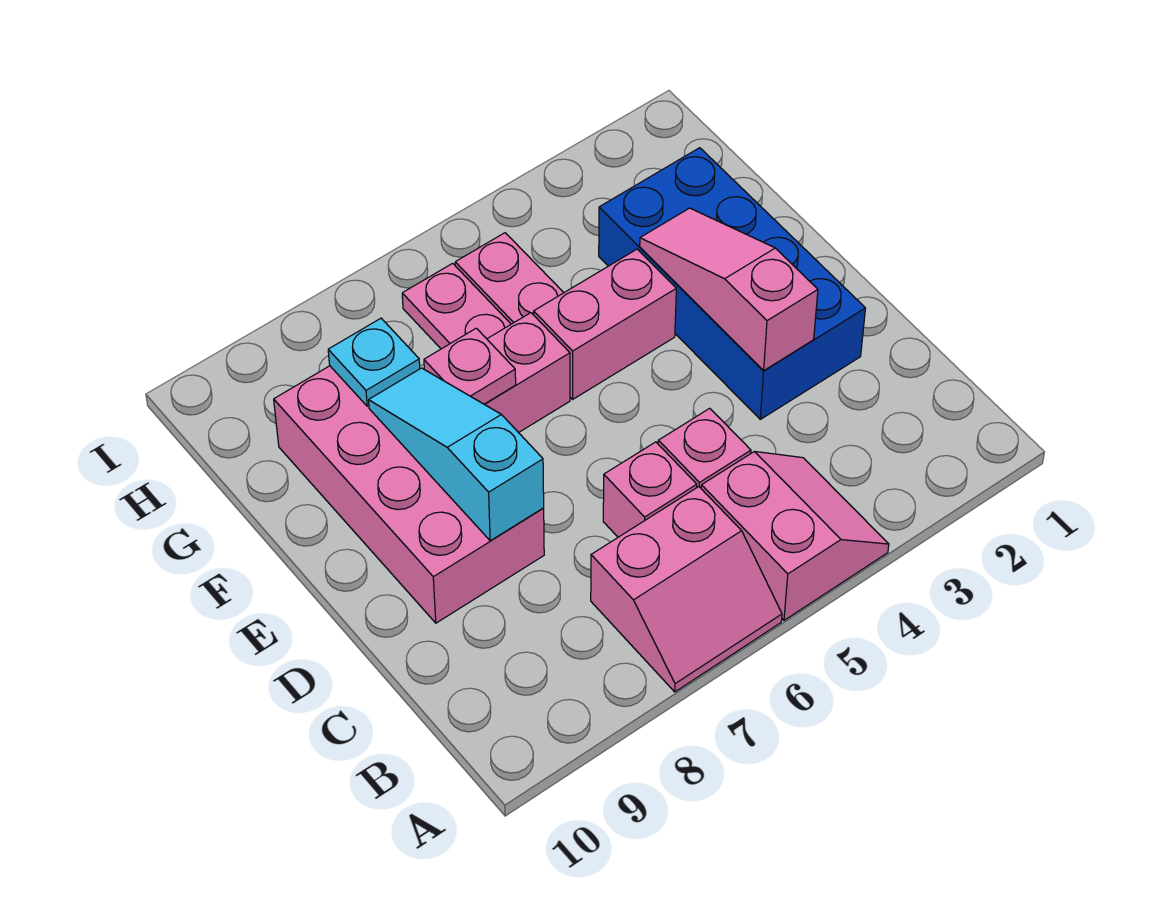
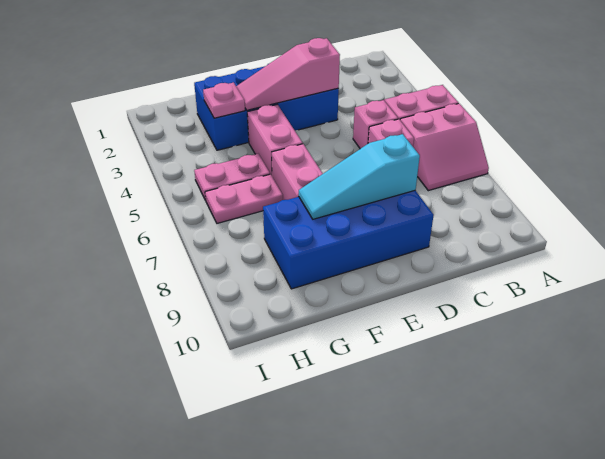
pink slope A6:B7 level 1 top B -> pink slope A6:B7 level 1 top 6
pink brick D8:G9 level 1 -> blue brick D8:G9 level 1
pink plate F7 level 2 -> pink plate G3 level 2
cyan plate G8 level 2 -> none

